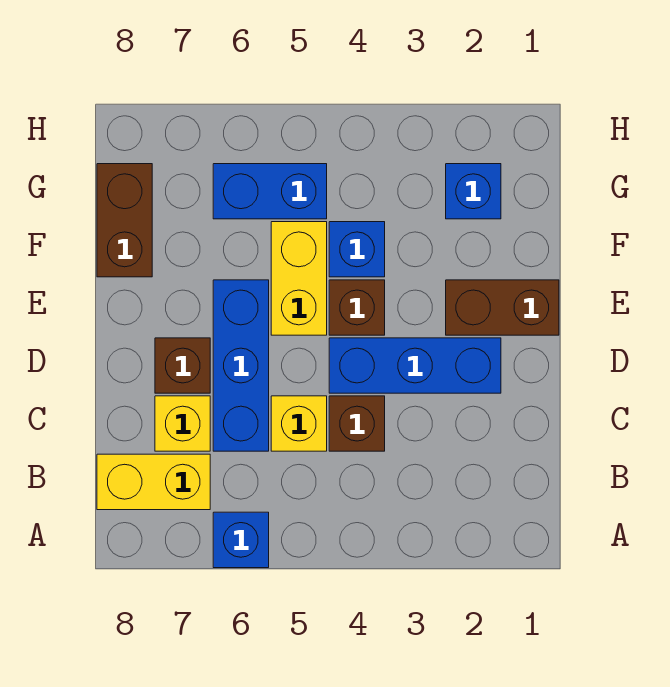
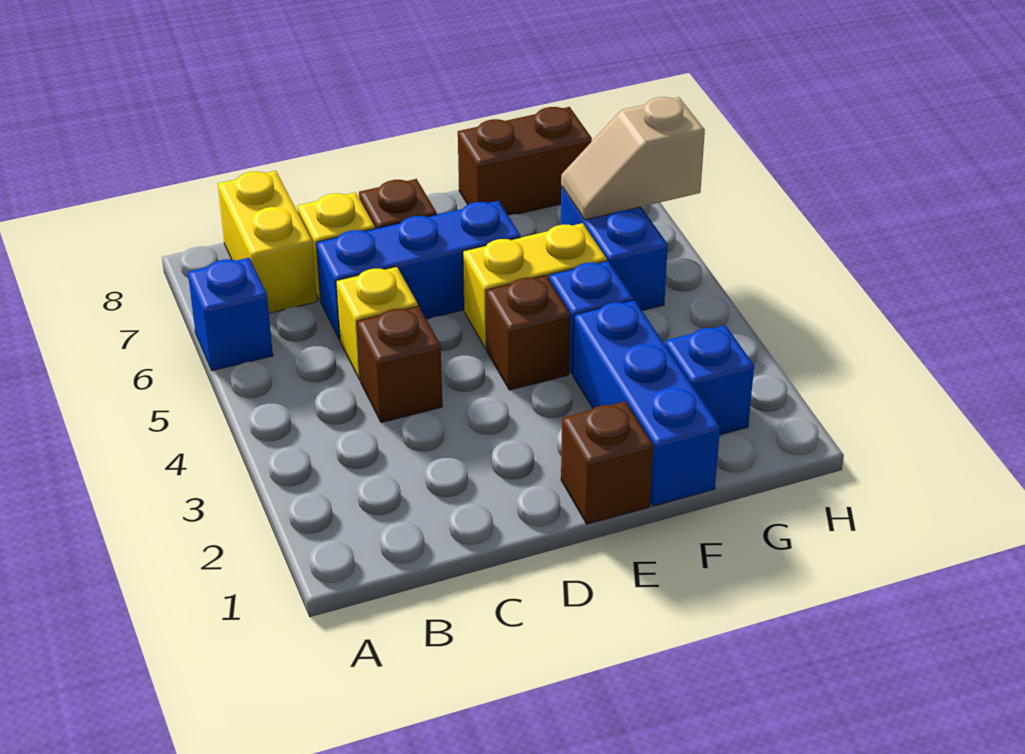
blue brick D2:D4 level 1 -> blue brick F1:F3 level 1
brown brick E1:E2 level 1 -> brown brick E1 level 1
none -> tan slope G6:H6 level 2 top H

